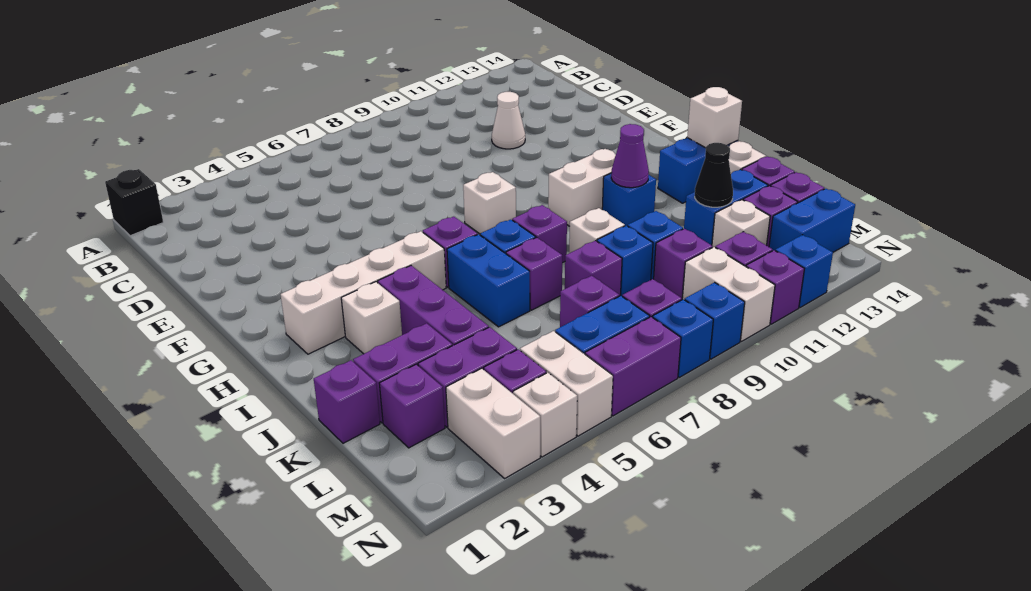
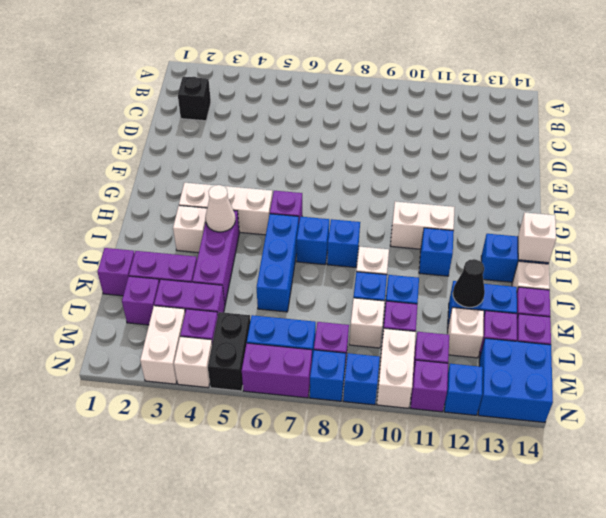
black brick A1 level 1 -> black brick C2 level 1
white cone D11 level 1 -> white cone I4 level 2
white brick G8 level 1 -> white brick L9 level 1
white brick H2:H5 level 1 -> white brick H3:H5 level 1
blue brick I6:J6 level 1 -> blue brick I6:K6 level 1
purple brick I8 level 1 -> blue brick I8 level 1
purple cone I11 level 2 -> none
purple brick J7 level 1 -> none
purple brick K8 level 1 -> none
purple brick L7 level 1 -> none
white brick M5:N5 level 1 -> black brick M5:N5 level 1
blue brick M13:M14 level 1 -> blue brick M13:N14 level 1

